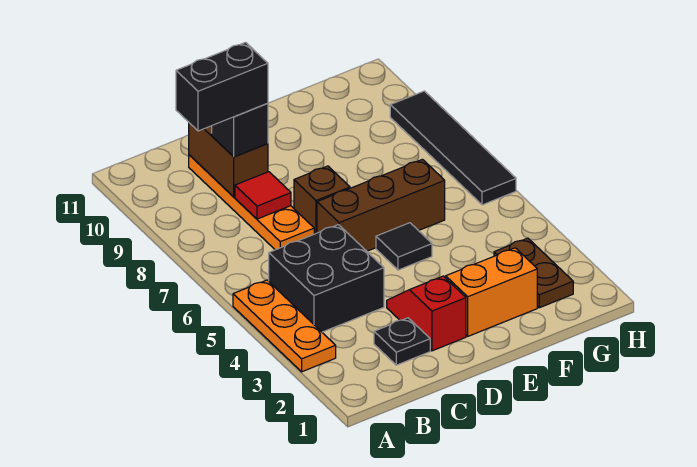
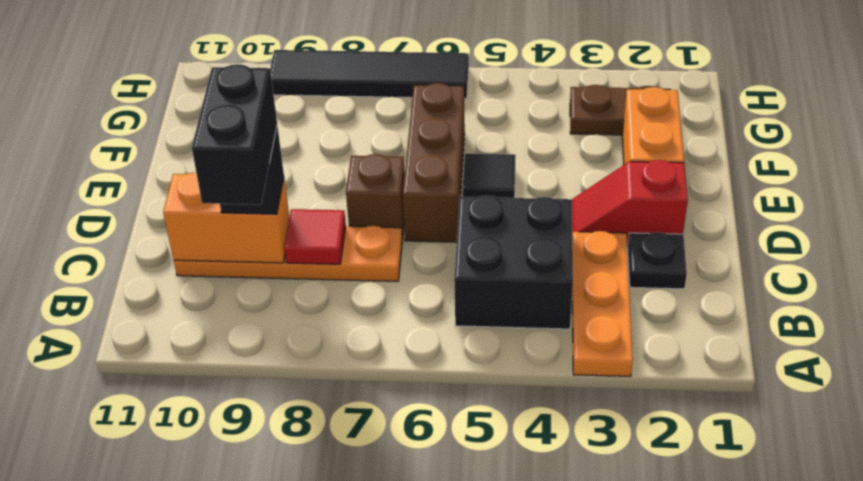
orange plate A3:A5 level 1 -> orange plate A3:C3 level 1
brown brick C9:C10 level 2 -> orange brick C9:C10 level 2

